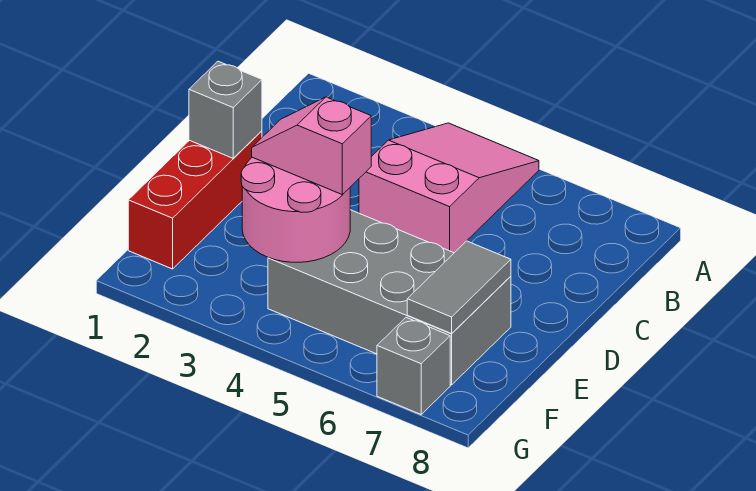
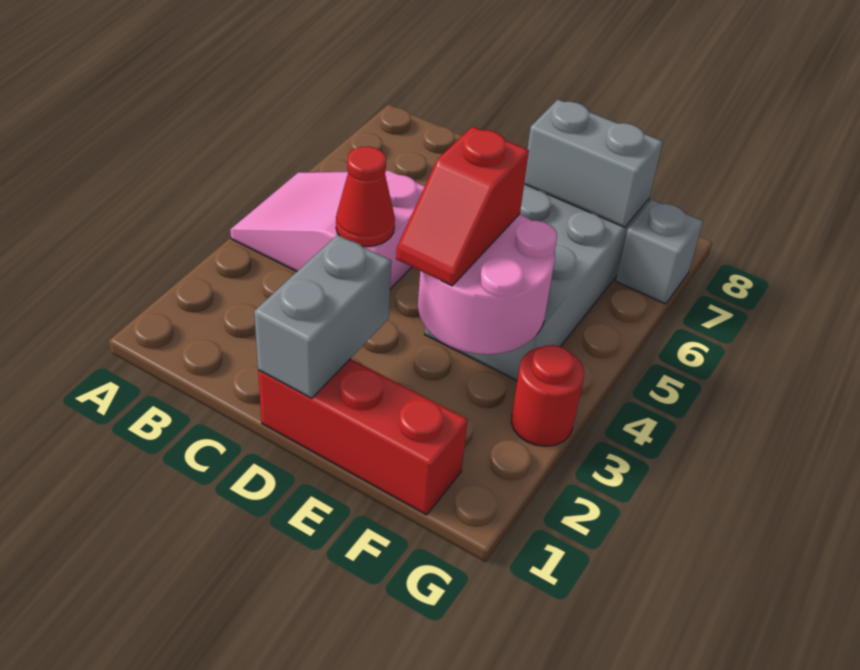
none -> red cone C4 level 2
grey brick D1 level 2 -> grey brick D1:D2 level 2
pink slope E3:E4 level 3 top 4 -> red slope E3:E4 level 3 top 4
grey tile E7:F7 level 2 -> grey brick E7:F7 level 2
none -> red round brick G3 level 1

